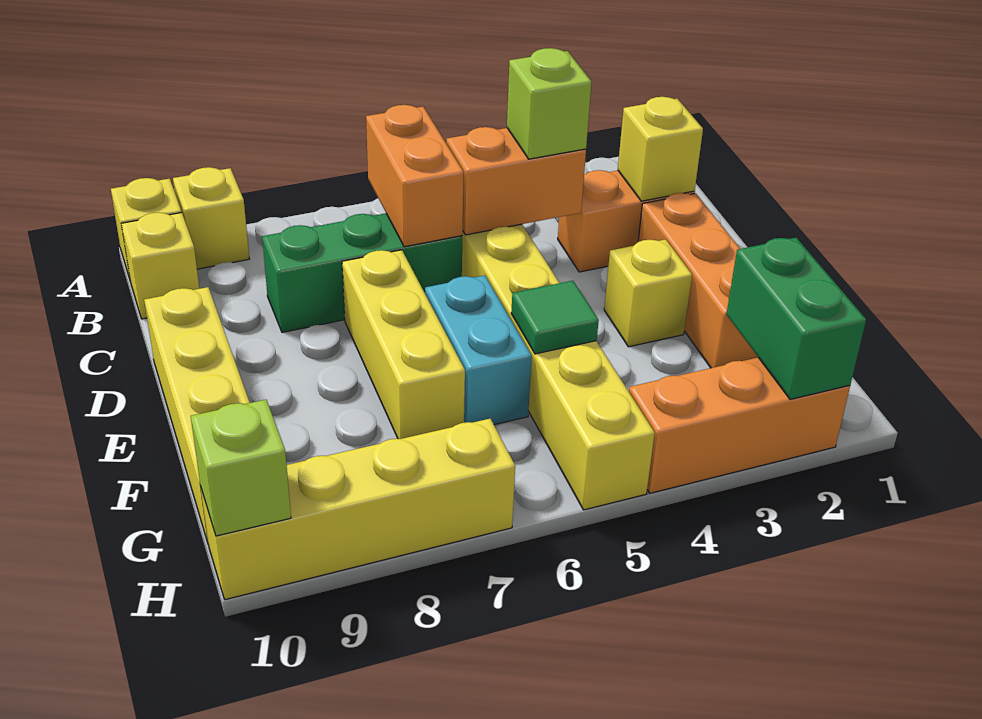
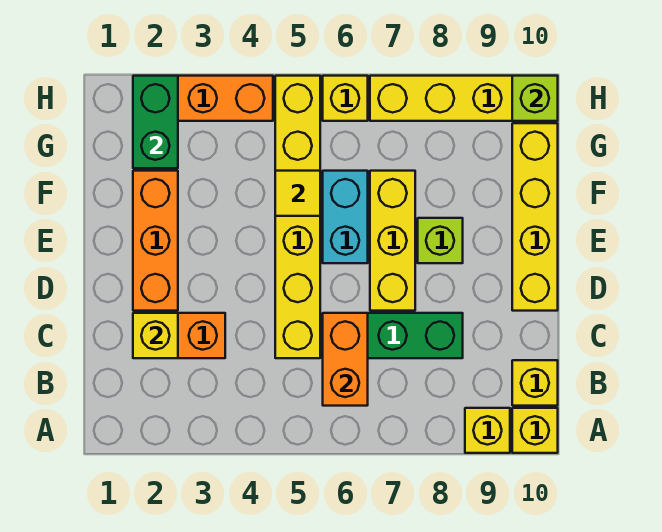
orange brick C4:C5 level 2 -> none
lime brick C4 level 3 -> lime brick E8 level 1
yellow brick E3 level 1 -> yellow brick H6 level 1
green tile F5 level 2 -> yellow tile F5 level 2

